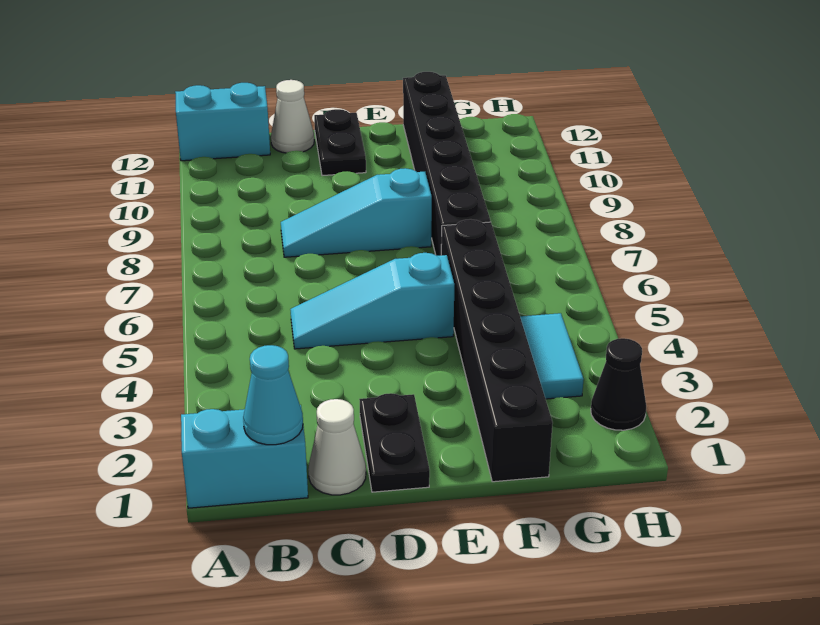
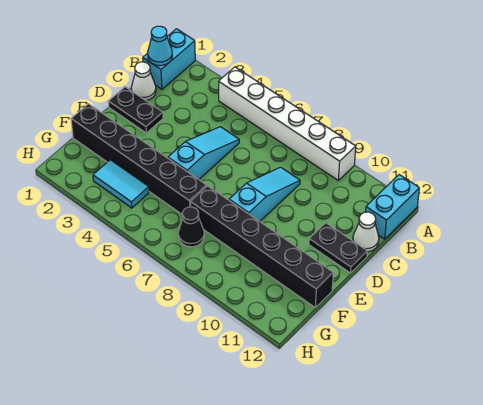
none -> white brick A4:A9 level 1
black cone H2 level 1 -> black cone G7 level 1

